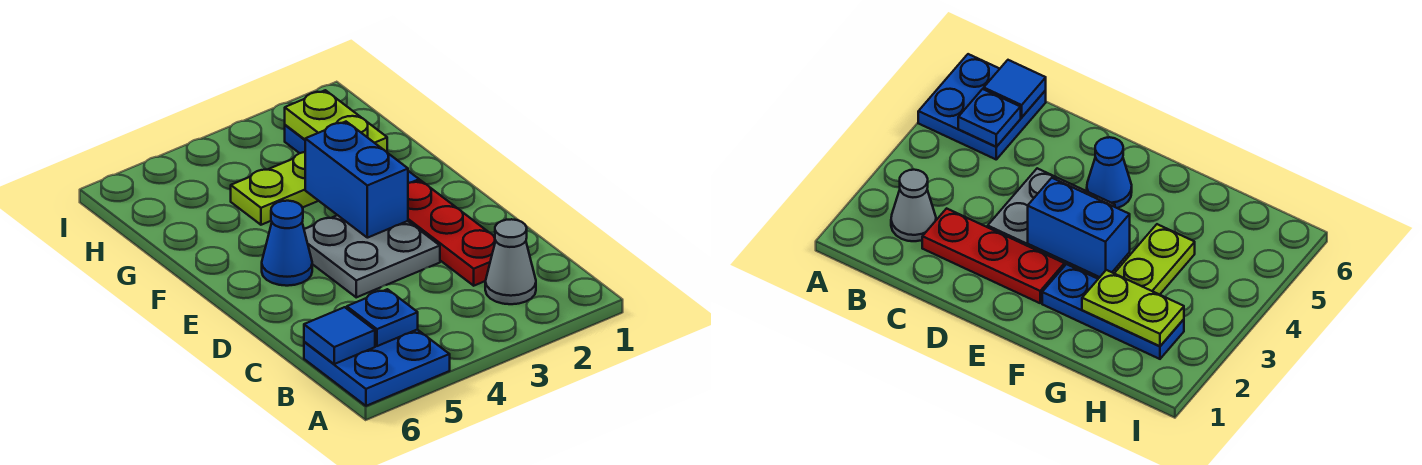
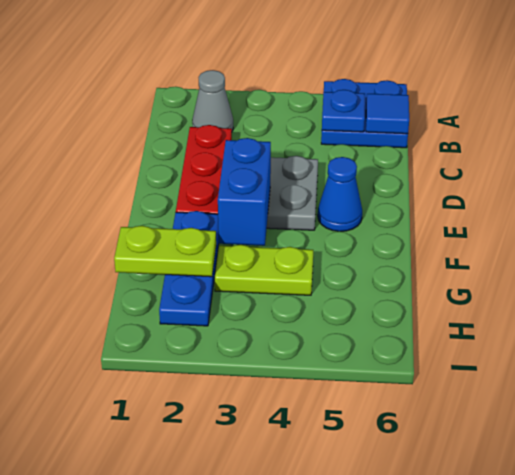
lime plate G2:H2 level 2 -> lime plate G1:G2 level 2

